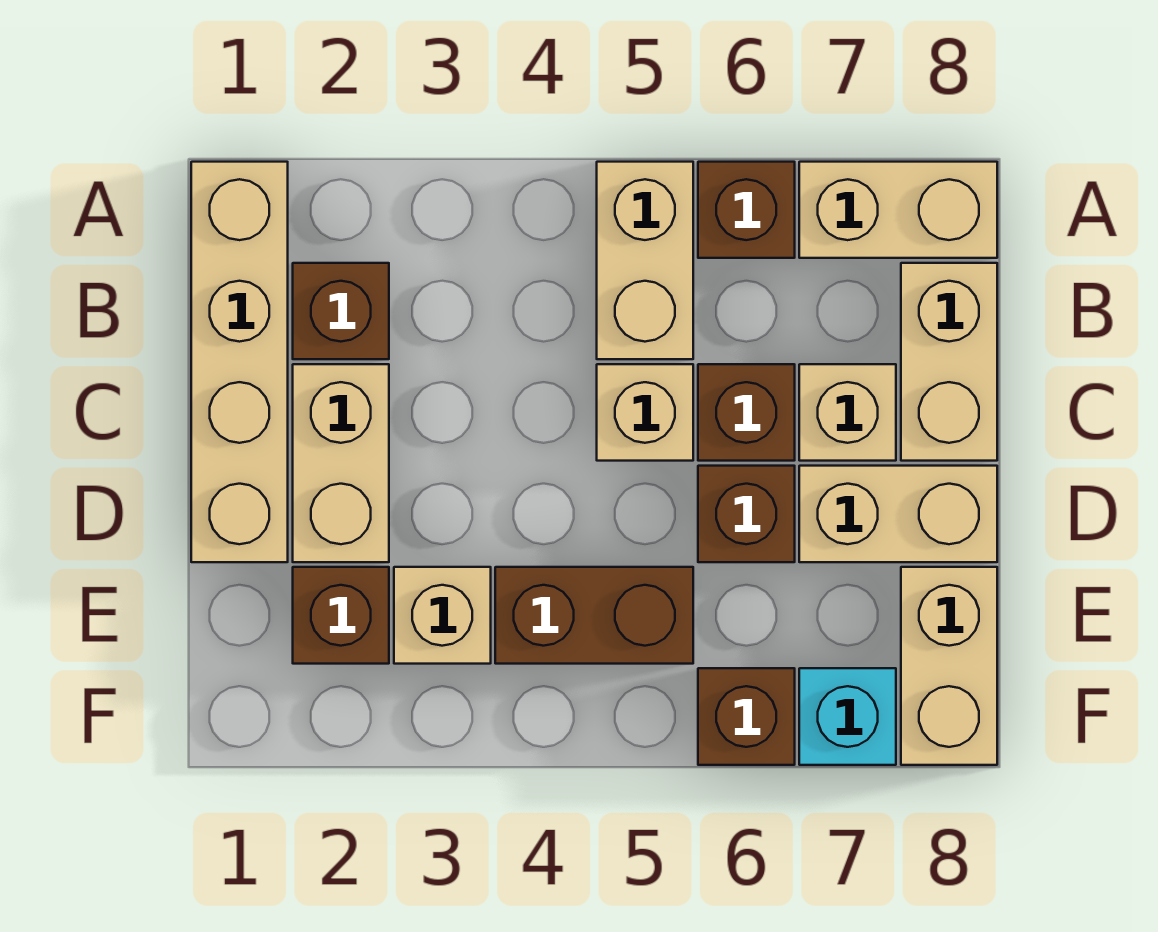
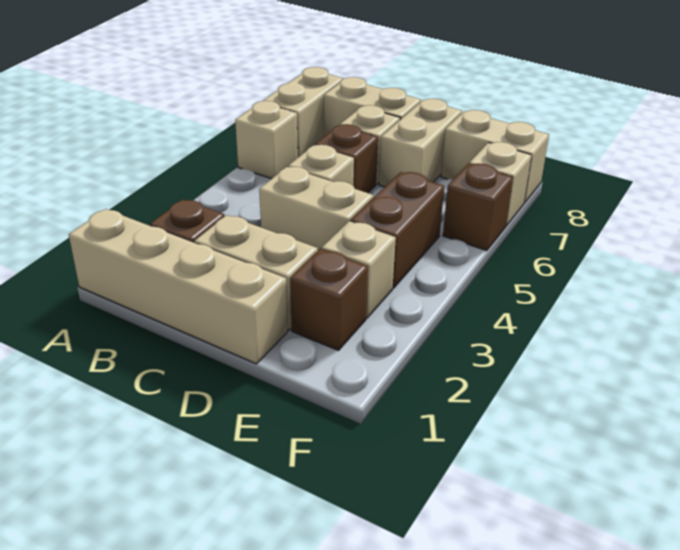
tan brick A5:B5 level 1 -> tan brick C4:D4 level 1
brown brick A6 level 1 -> tan brick A6 level 1
brown brick D6 level 1 -> none
cyan brick F7 level 1 -> tan brick F7 level 1

